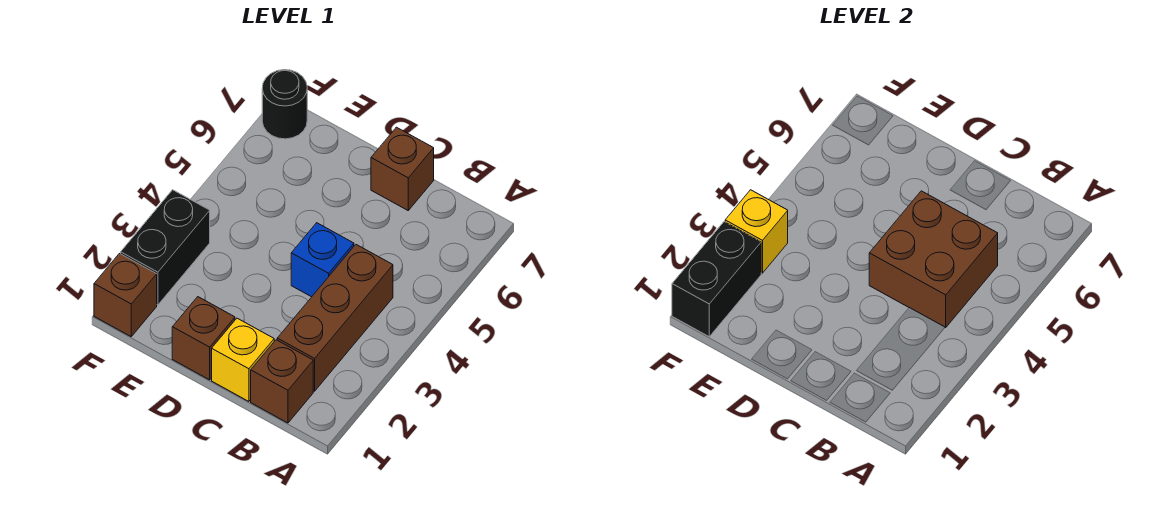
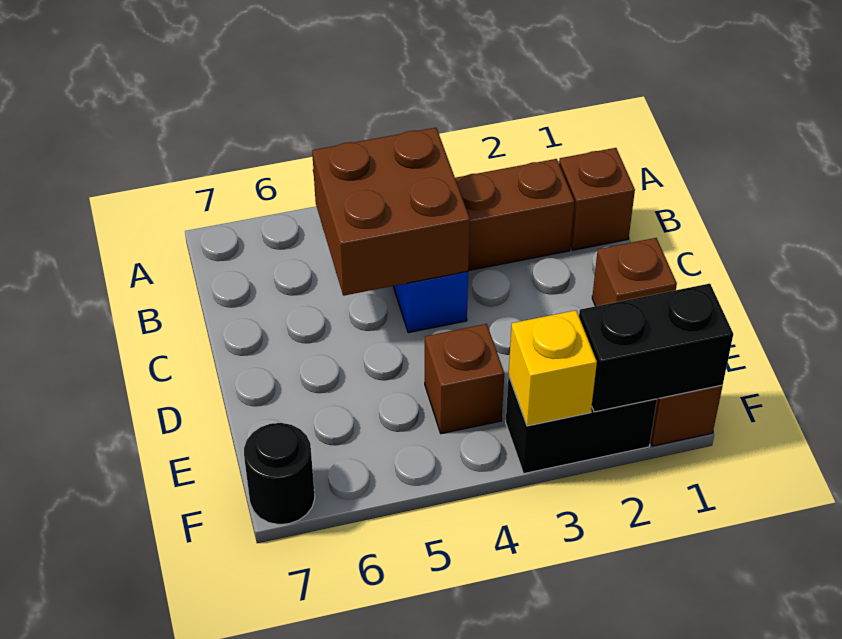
yellow brick C1 level 1 -> none
brown brick C7 level 1 -> brown brick E4 level 1

